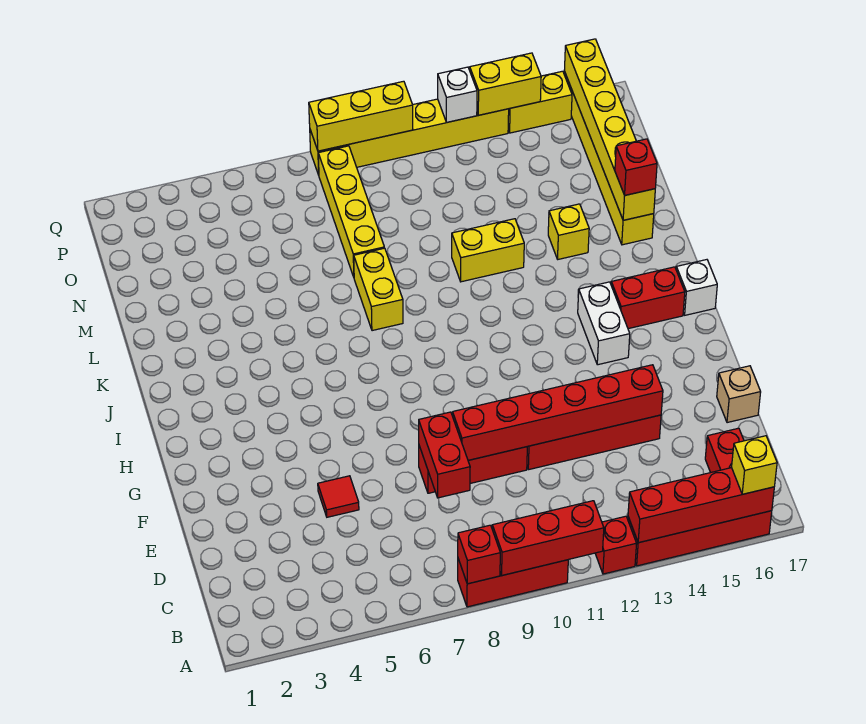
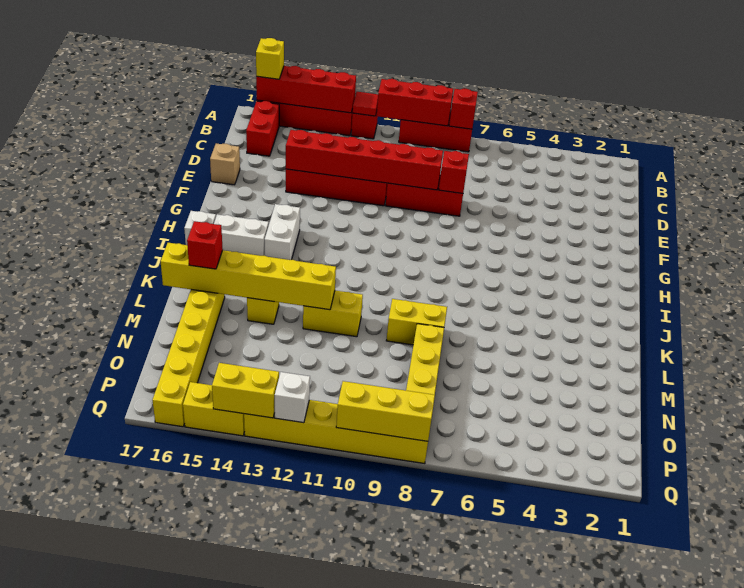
red brick D8:E8 level 2 -> red brick E8 level 2
red tile E5 level 1 -> red tile A12 level 2
red brick I15:I16 level 1 -> white brick I15:I16 level 1
yellow brick K8:L8 level 1 -> yellow brick L8:L9 level 1
yellow brick L16:Q16 level 2 -> yellow brick L12:L17 level 2

